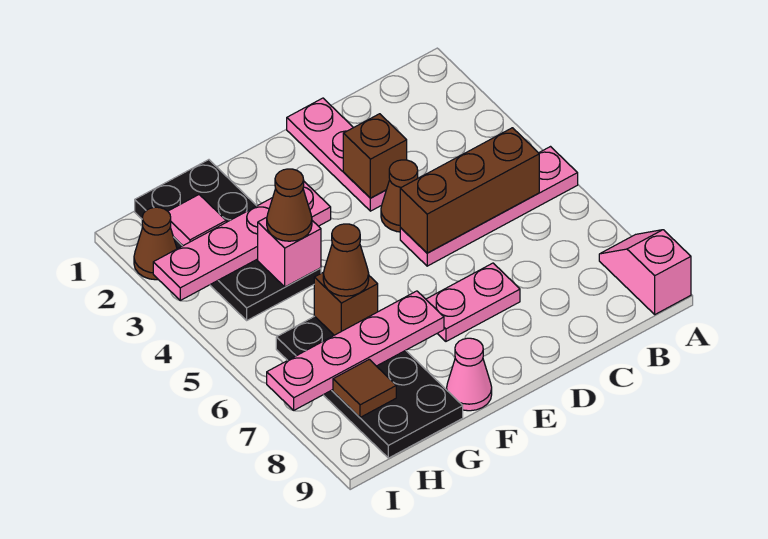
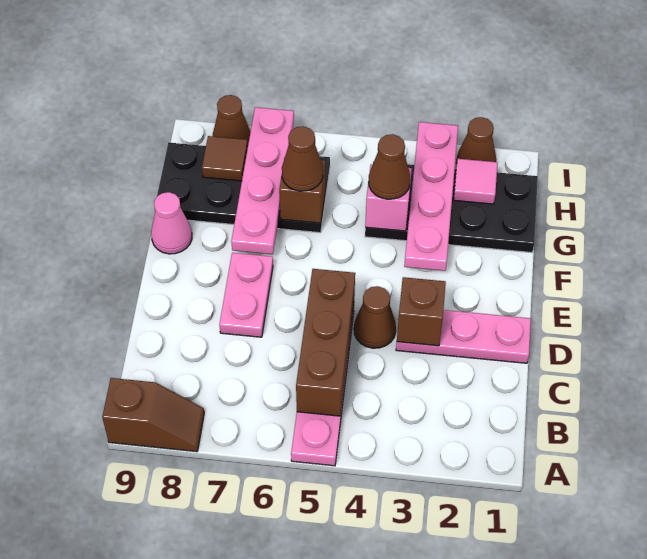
pink slope A8:A9 level 1 top 9 -> brown slope A8:A9 level 1 top 9
none -> brown cone I8 level 1

